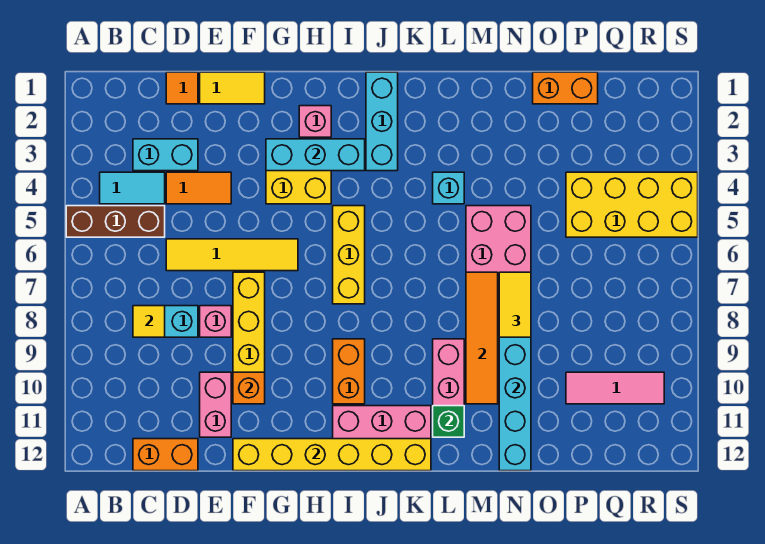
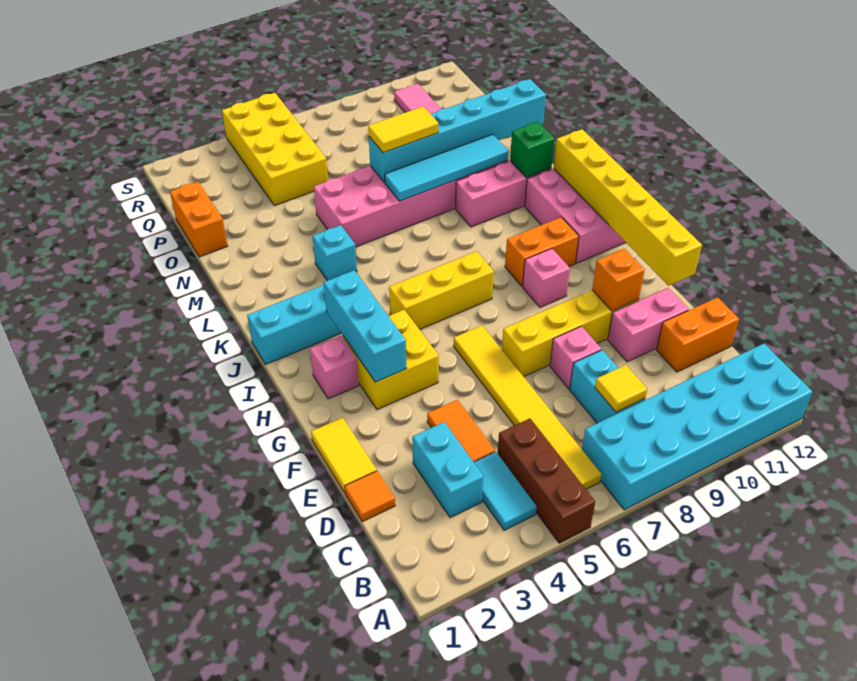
none -> cyan brick A7:B12 level 1
orange brick C12:D12 level 1 -> orange brick D11:D12 level 1
yellow tile D6:G6 level 1 -> yellow tile B6:G6 level 1
none -> pink brick H9 level 1
orange tile M7:M10 level 2 -> cyan tile M7:M10 level 2

